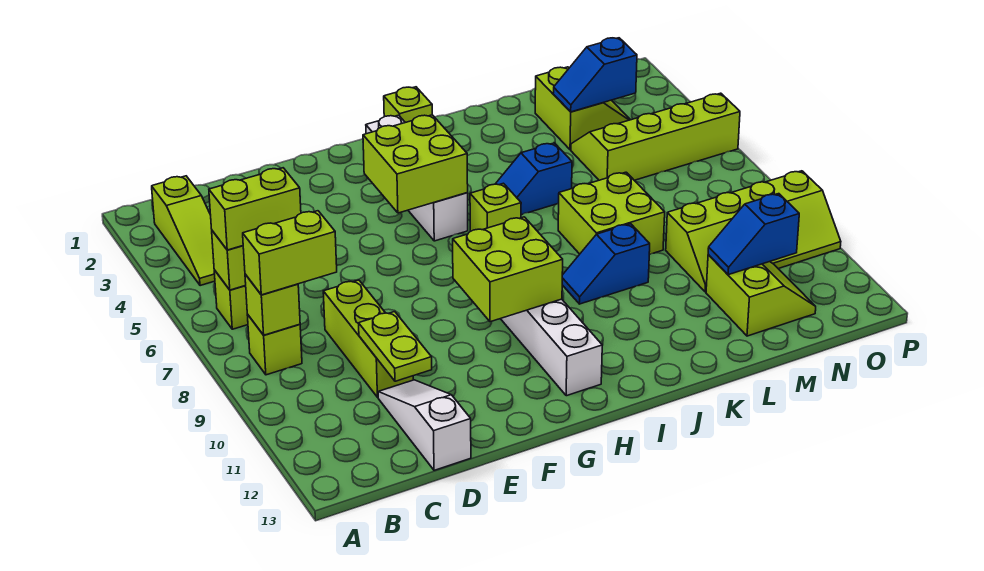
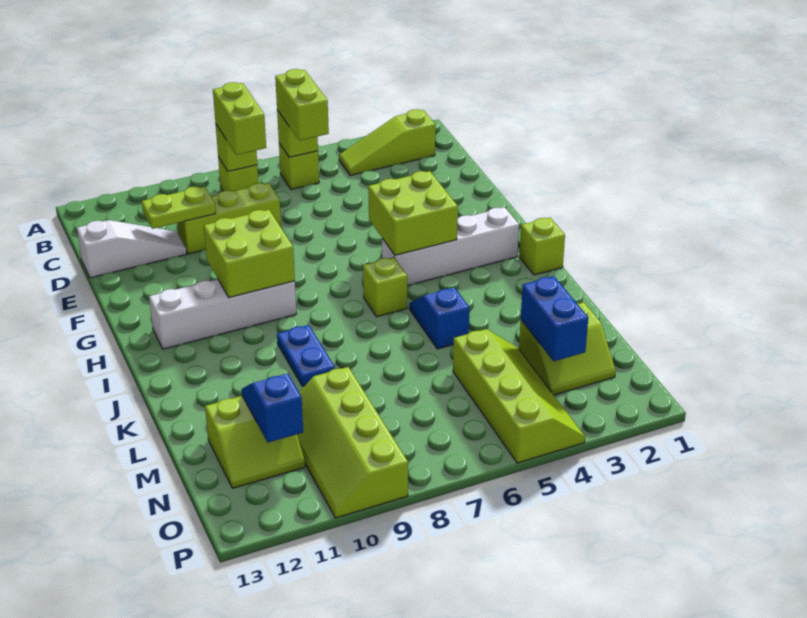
blue slope J9:K9 level 1 top K -> blue plate J9:K9 level 1
lime brick K7:L8 level 1 -> none
blue slope M3:N3 level 2 top N -> blue brick M3:N3 level 2

